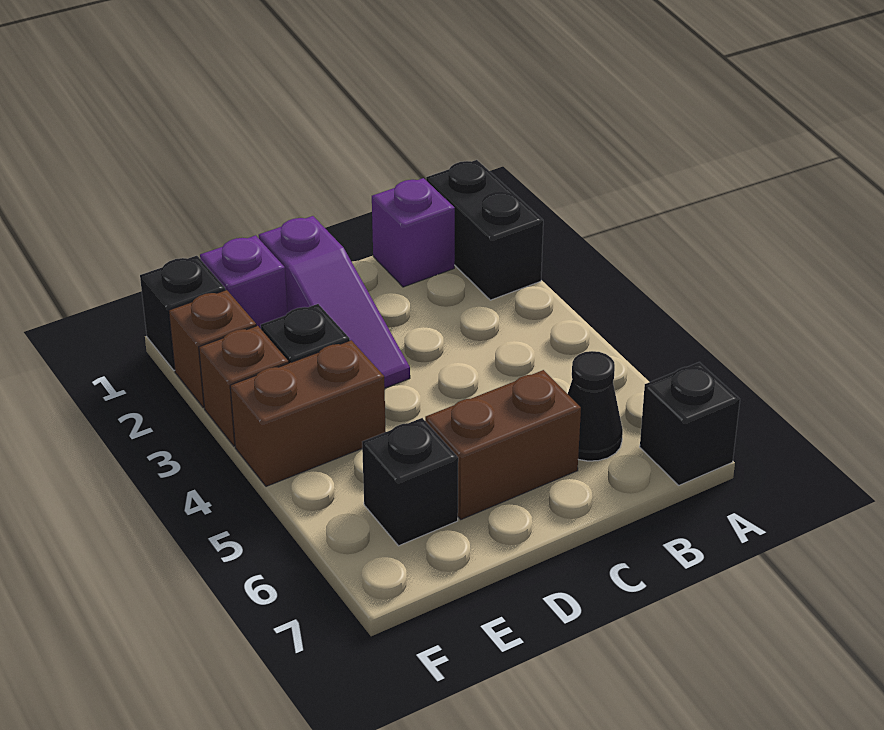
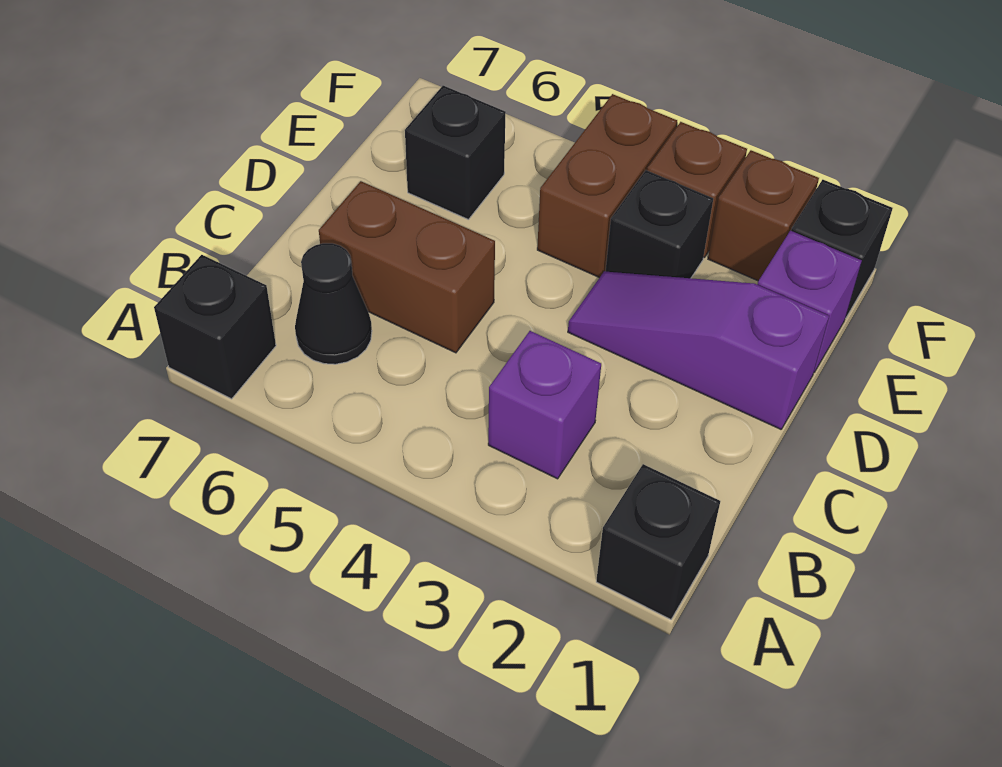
black brick A1:A2 level 1 -> black brick A1 level 1
purple brick B1 level 1 -> purple brick B3 level 1
brown brick C6:D6 level 1 -> brown brick C5:C6 level 1

